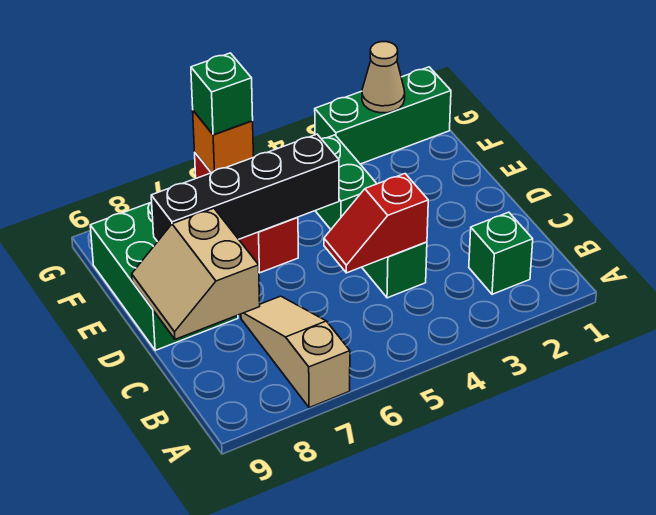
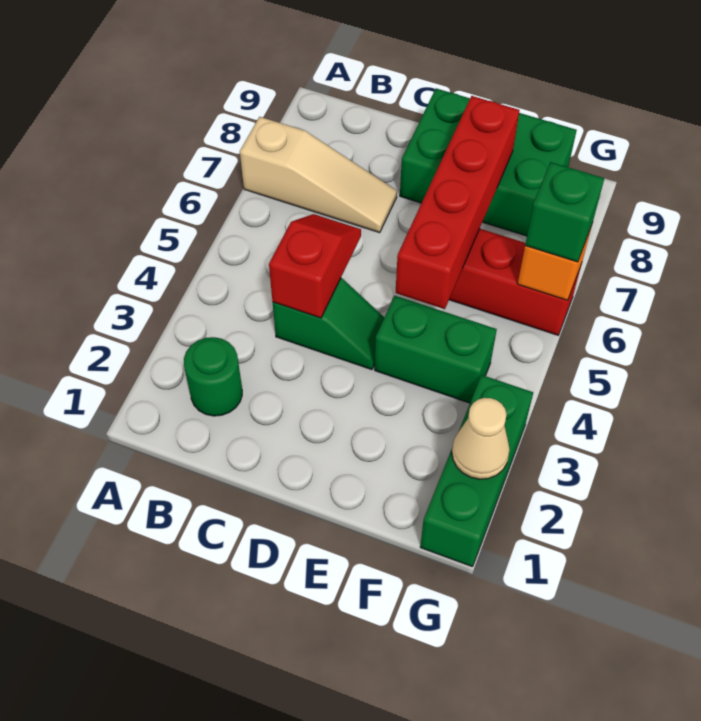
green brick B2 level 1 -> green round brick B2 level 1
tan slope C8:D9 level 2 top 8 -> none
black brick E5:E8 level 2 -> red brick E5:E8 level 2

